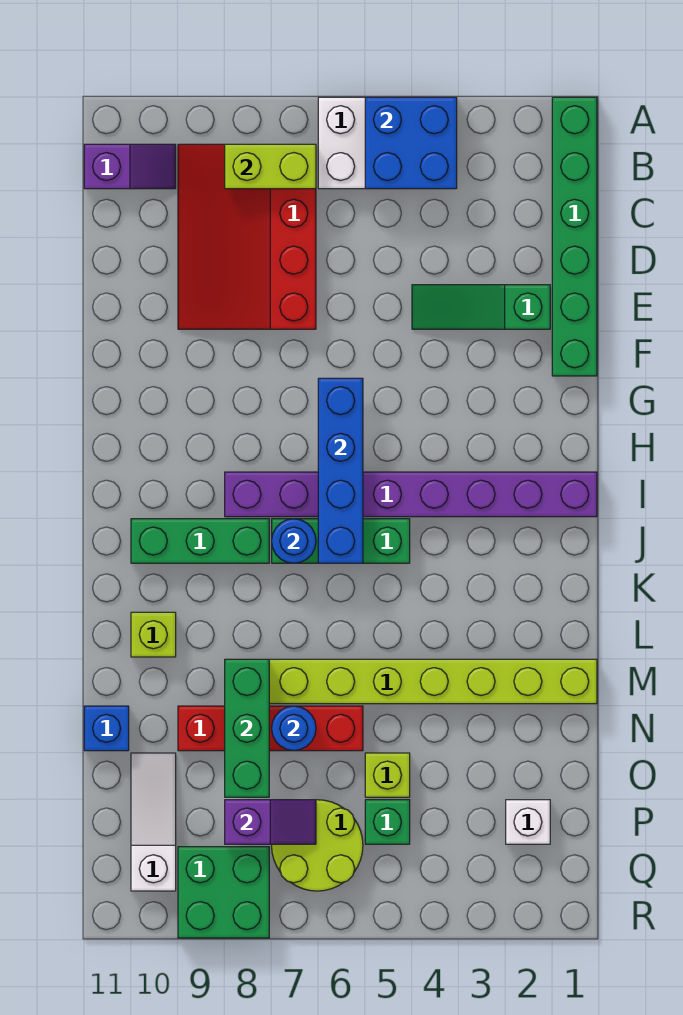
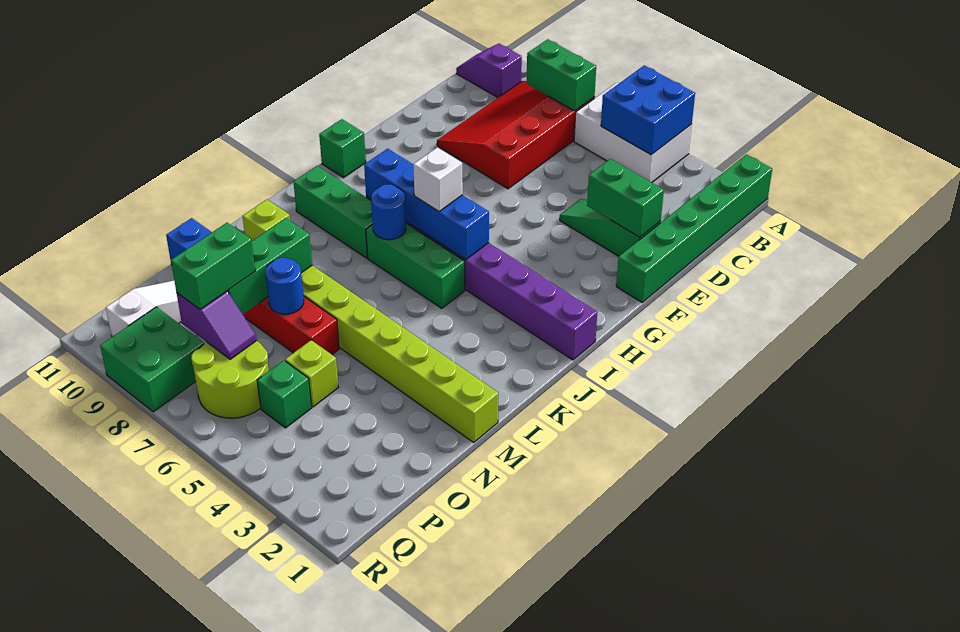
lime brick B7:B8 level 2 -> green brick B7:B8 level 2
purple slope B10:B11 level 1 top 11 -> purple slope B10:B11 level 1 top 10
none -> green brick E2:E3 level 2
blue brick G6:J6 level 2 -> blue brick I5:I8 level 2
none -> green brick H11 level 1
none -> green brick O8:P8 level 3
white brick P2 level 1 -> white brick I6 level 3

